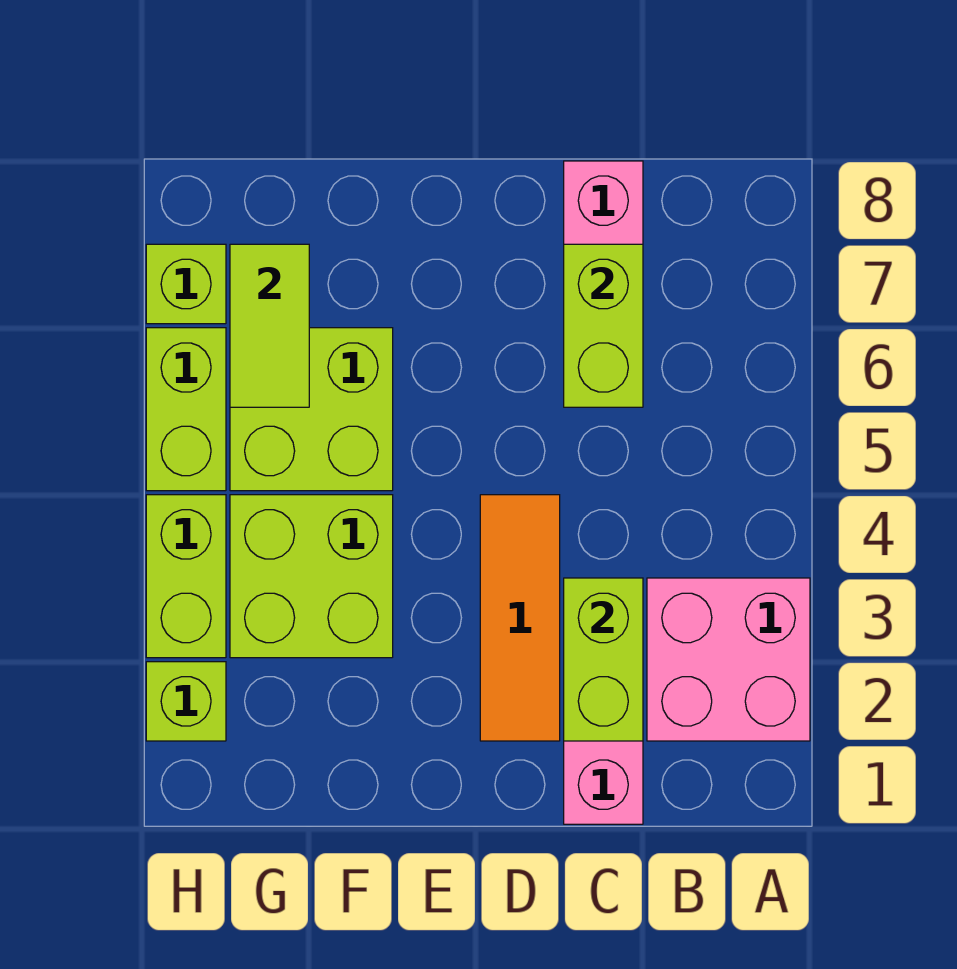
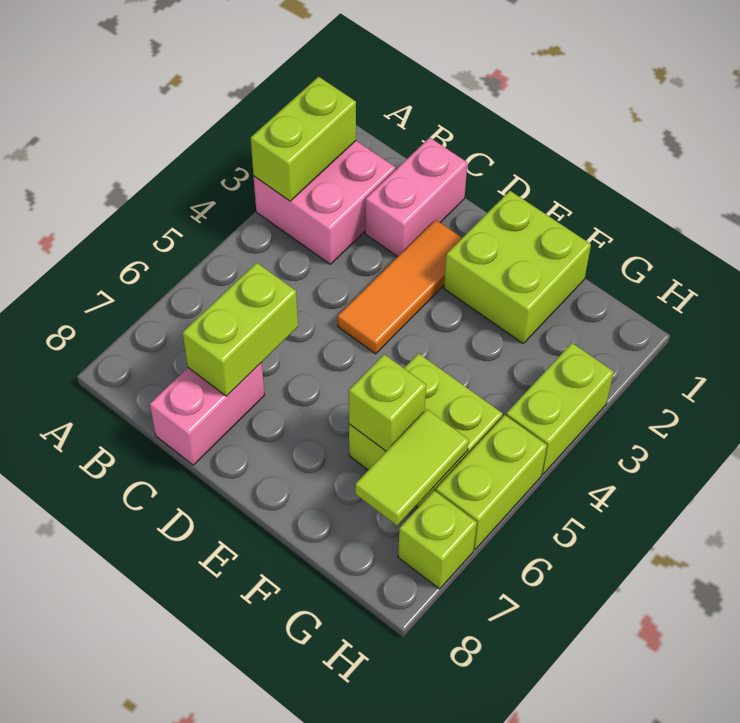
lime brick C2:C3 level 2 -> lime brick A2:A3 level 2
lime brick F3:G4 level 1 -> lime brick E1:F2 level 1
lime brick H2 level 1 -> lime brick F6 level 2

